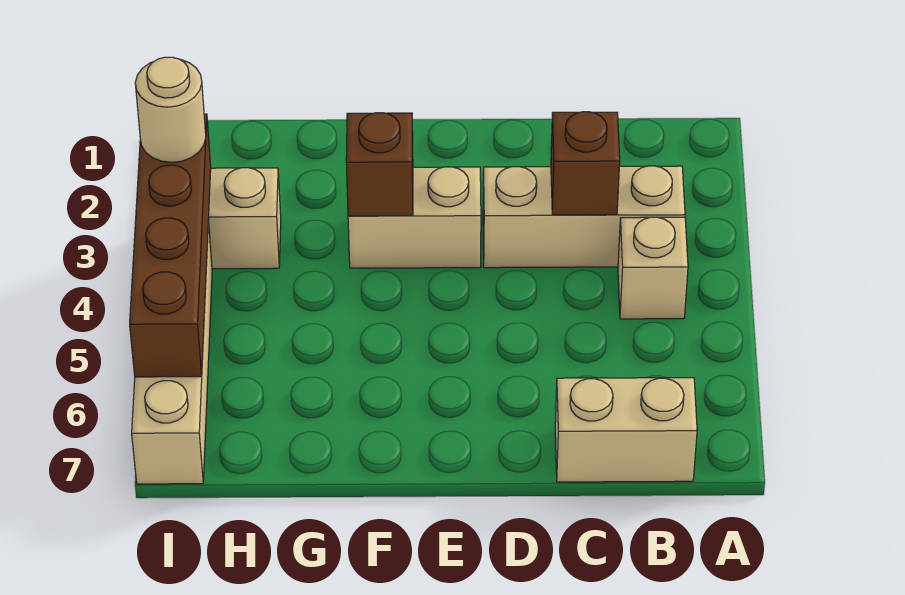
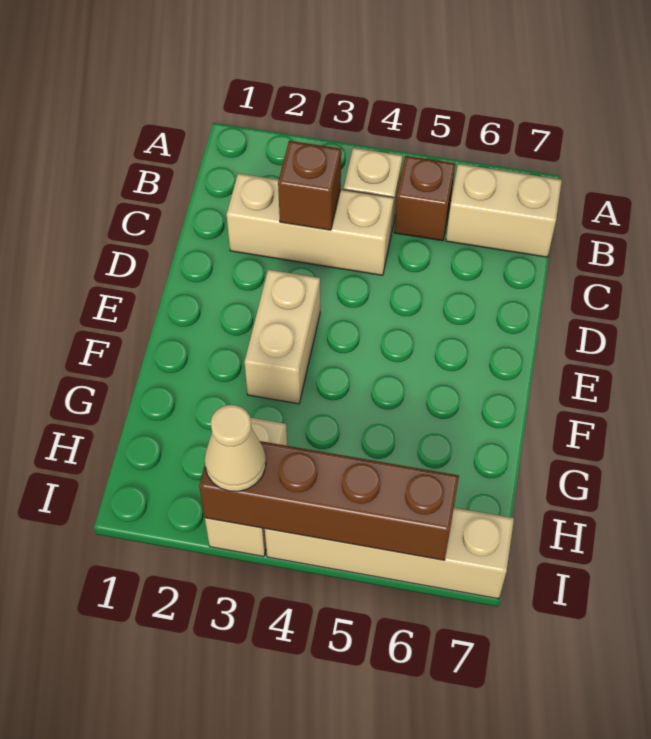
tan brick B3:D3 level 1 -> tan brick C2:C4 level 1
tan brick B7:C7 level 1 -> tan brick B6:B7 level 1
brown brick F3 level 2 -> brown brick B5 level 1
tan round brick I3 level 3 -> tan cone I3 level 3

